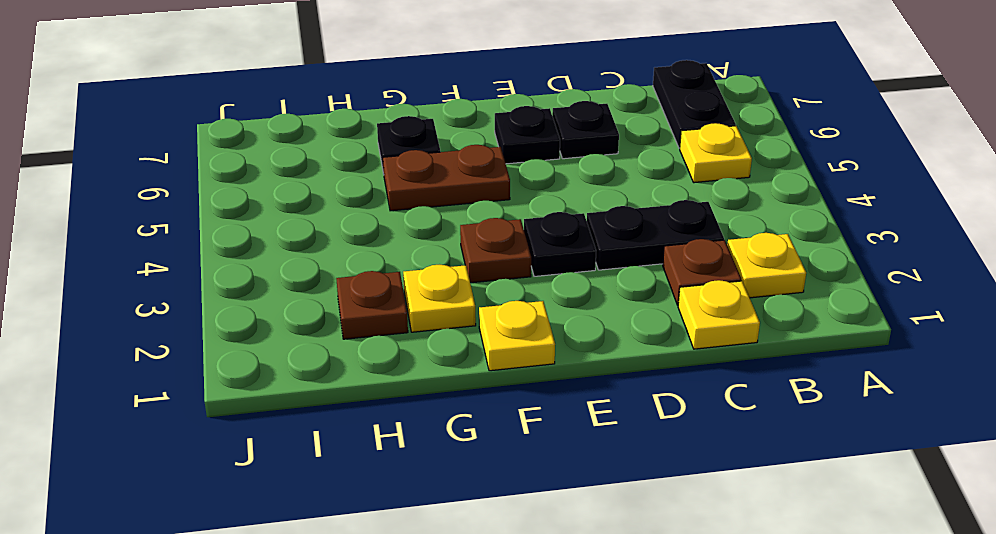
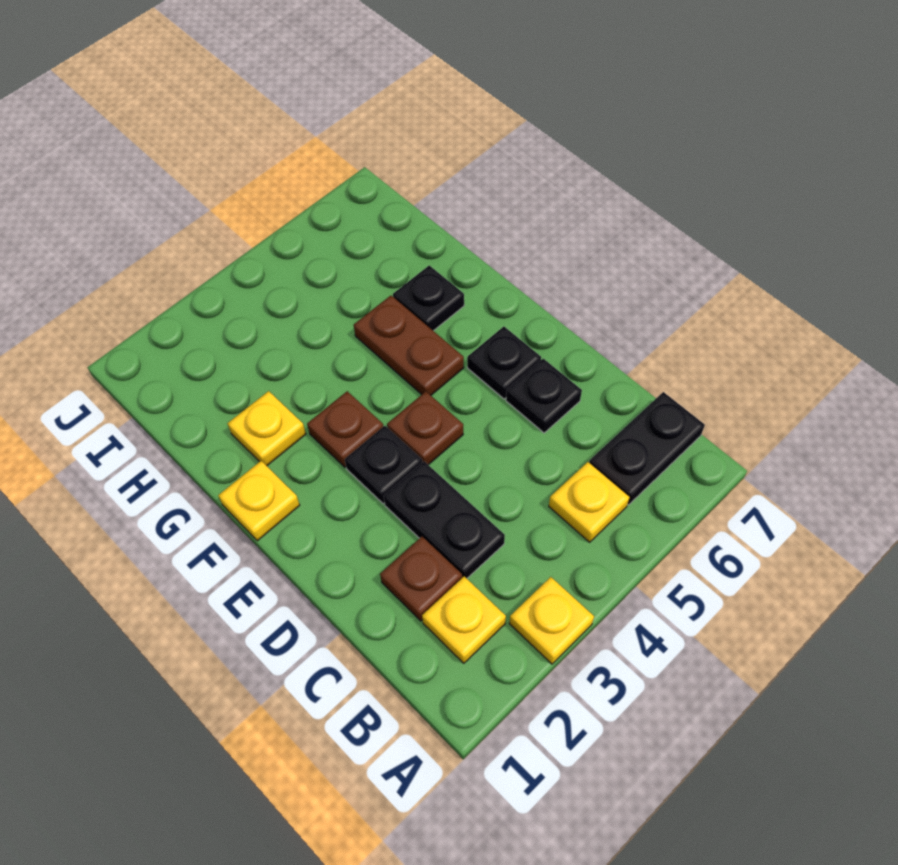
yellow plate C1 level 1 -> yellow plate A3 level 1
brown plate H2 level 1 -> brown plate E4 level 1

